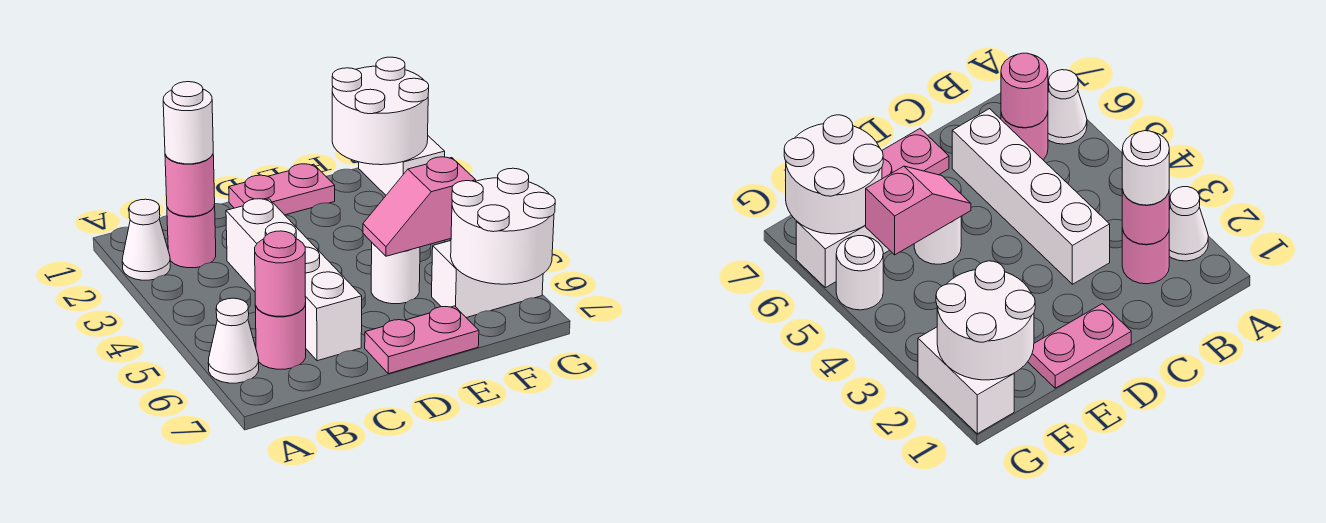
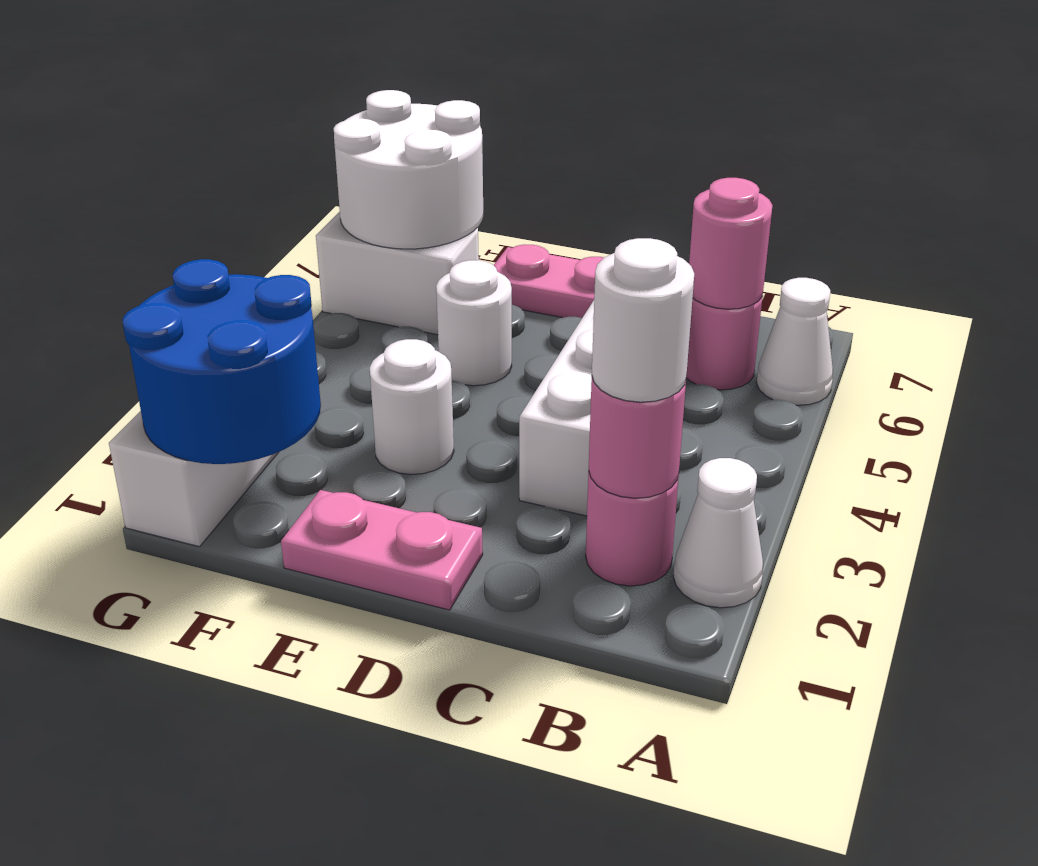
pink slope E5:F5 level 2 top F -> none
white round brick F1:G2 level 2 -> blue round brick F1:G2 level 2
white round brick G5 level 1 -> white round brick E3 level 1

